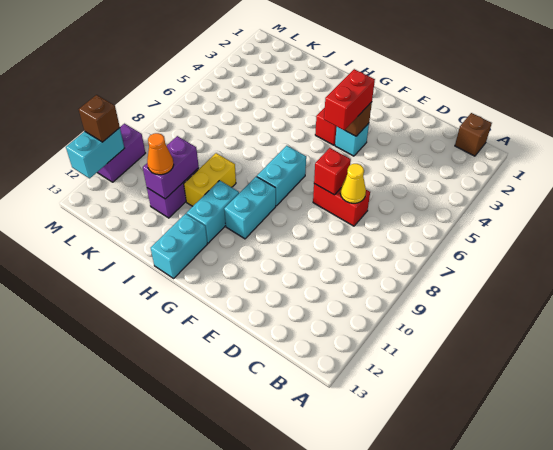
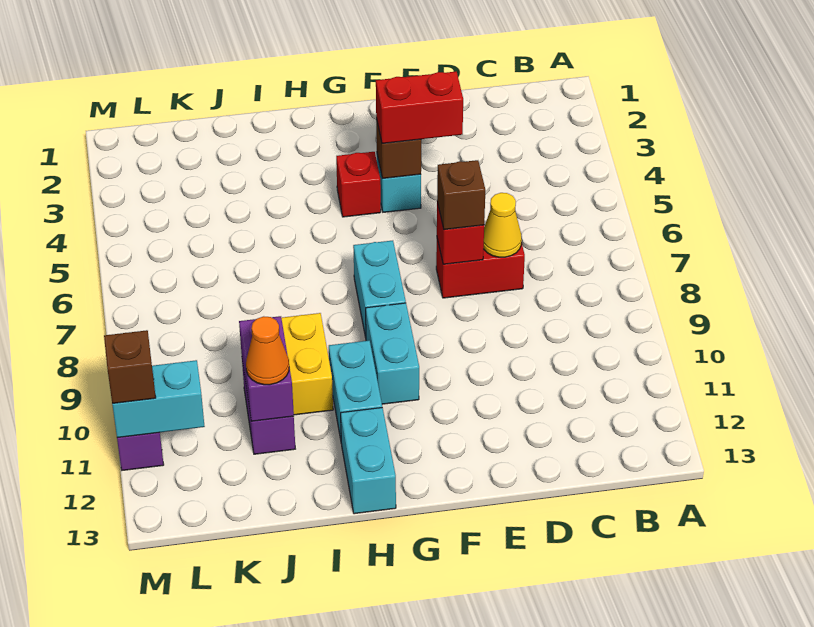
brown brick B1 level 1 -> brown brick E7 level 3
red brick F4:F5 level 3 -> red brick E4:F4 level 3
cyan brick M11:M12 level 2 -> cyan brick L11:M11 level 2

